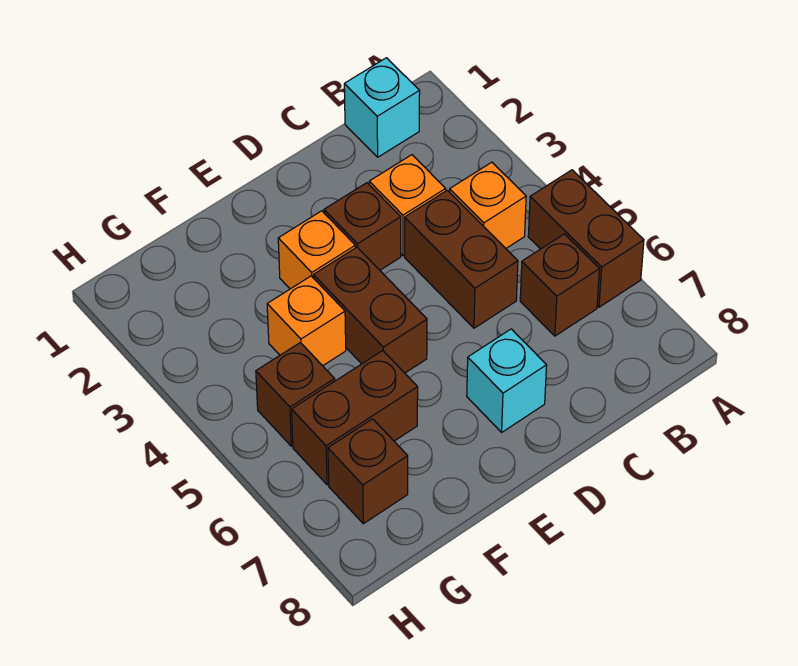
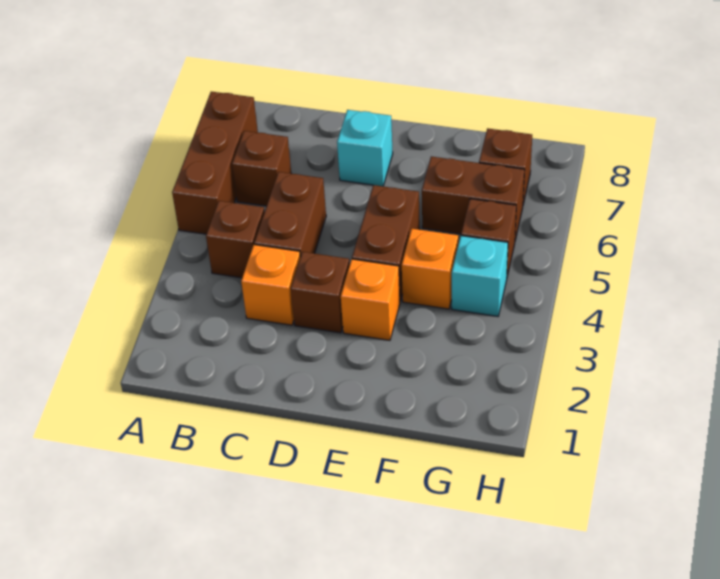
brown brick A5:A6 level 1 -> brown brick A5:A7 level 1
cyan brick B1 level 1 -> cyan brick G4 level 1
orange brick B4 level 1 -> brown brick B4 level 1

